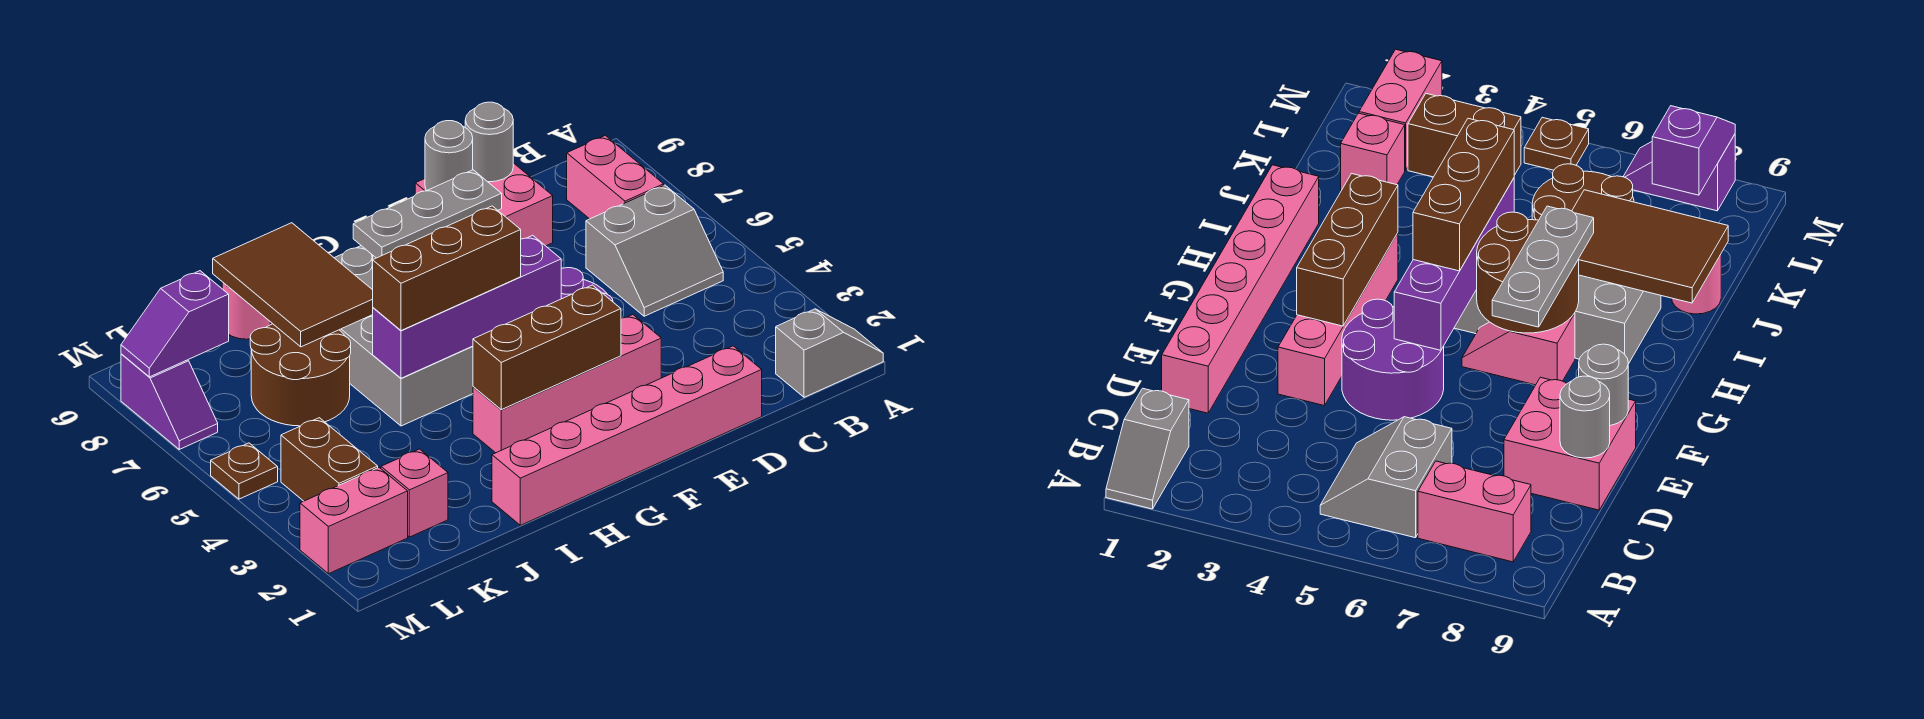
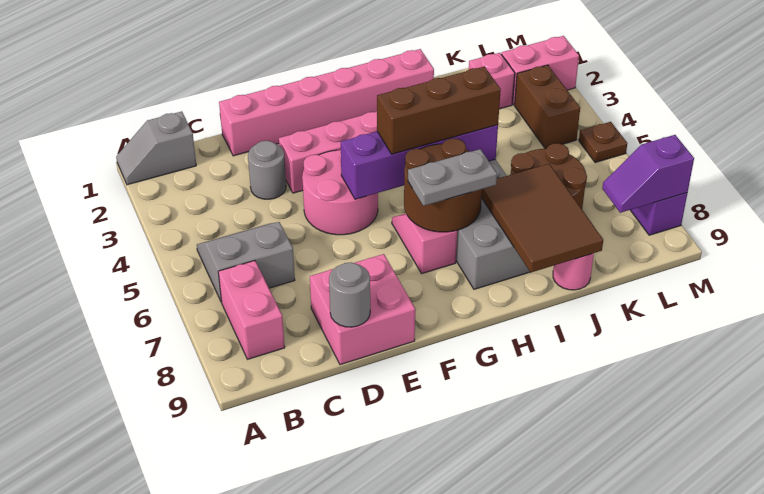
purple round brick E4:F5 level 1 -> pink round brick E4:F5 level 1
grey round brick E9 level 2 -> grey round brick D3 level 1
brown brick F3:H3 level 2 -> none
grey plate F7:H7 level 3 -> grey plate G7:H7 level 3
purple slope L8:M8 level 2 top L -> purple slope L8:M8 level 2 top M

